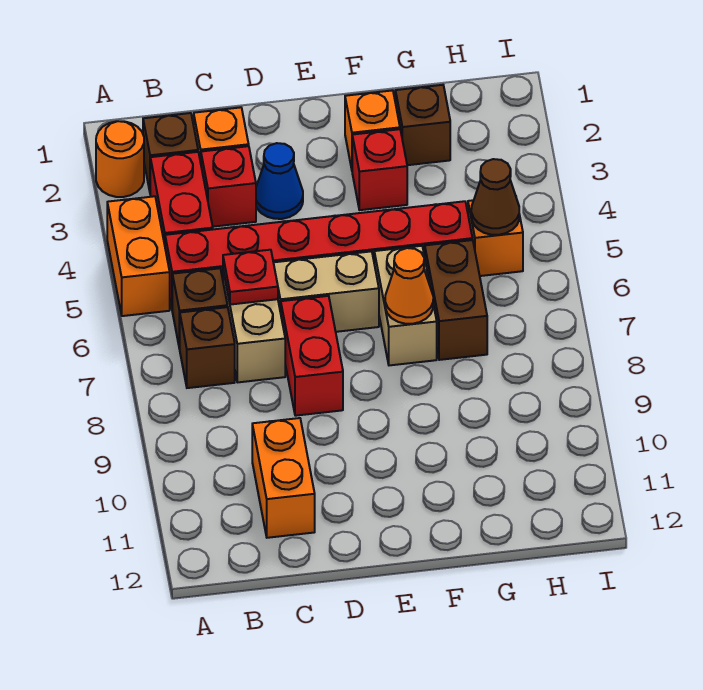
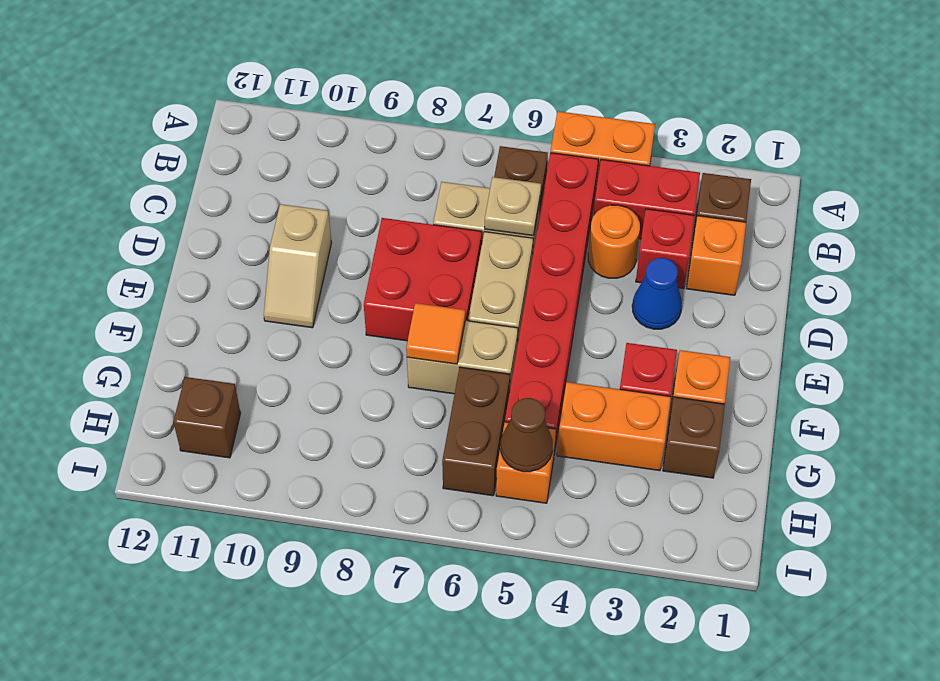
orange round brick A2 level 1 -> orange round brick C4 level 1
brown brick B7 level 1 -> brown brick H11 level 1
red plate C6 level 2 -> tan plate C6 level 2
orange brick C10:C11 level 1 -> orange brick G3:G4 level 1
red brick D7:D8 level 1 -> red brick D7:E8 level 1
none -> tan slope D10:E10 level 1 top D
orange cone F7 level 2 -> orange tile F7 level 2
brown brick G6:G7 level 1 -> brown brick G6:H6 level 1

